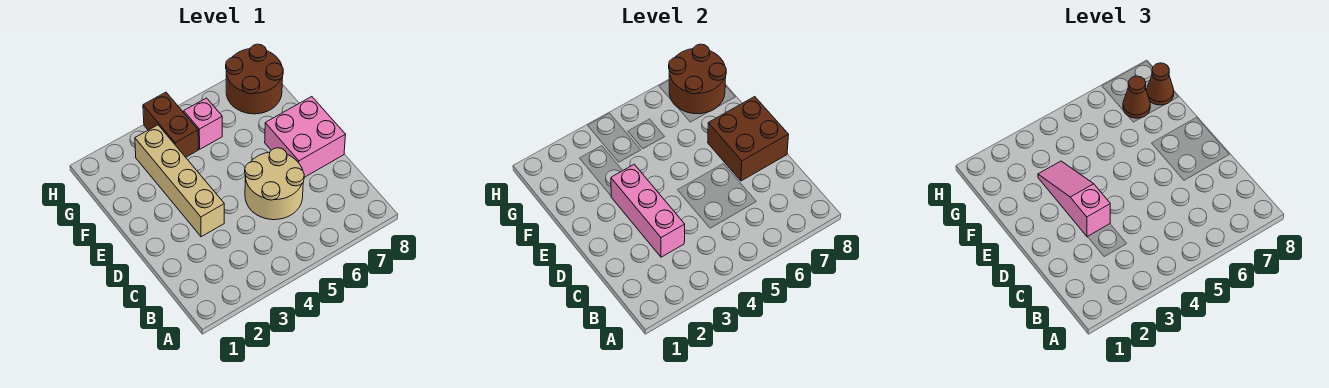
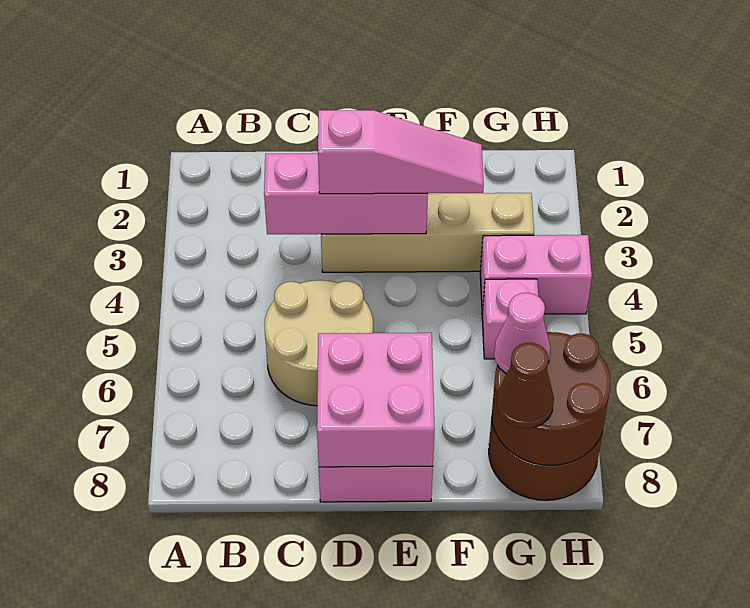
brown brick D7:E8 level 2 -> pink brick D7:E8 level 2
brown brick G4:H4 level 1 -> pink brick G4:H4 level 1
brown cone G7 level 3 -> pink cone G7 level 3

